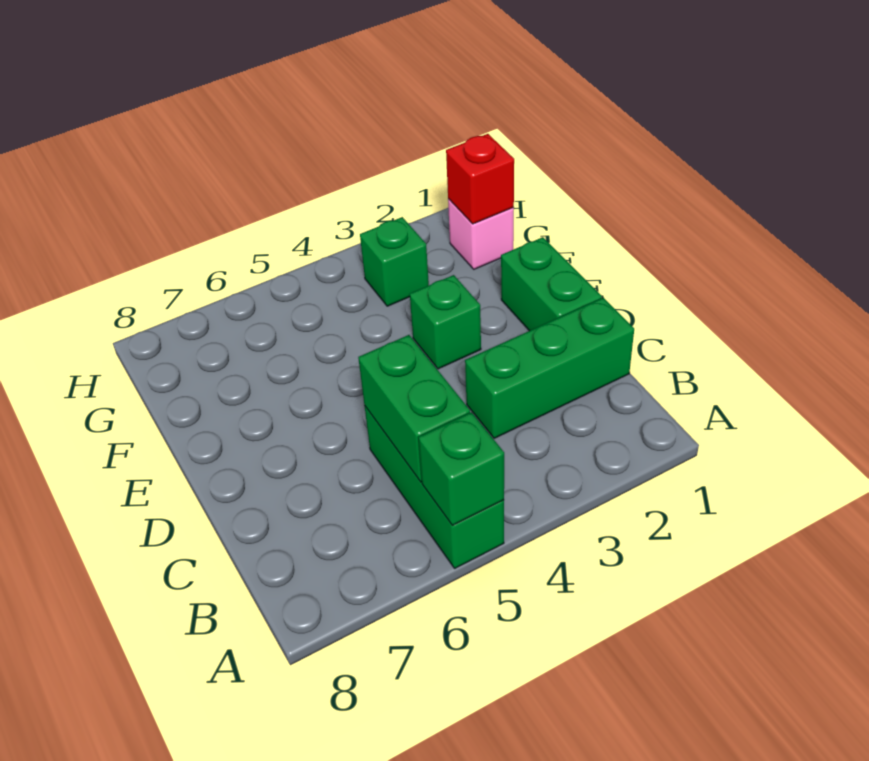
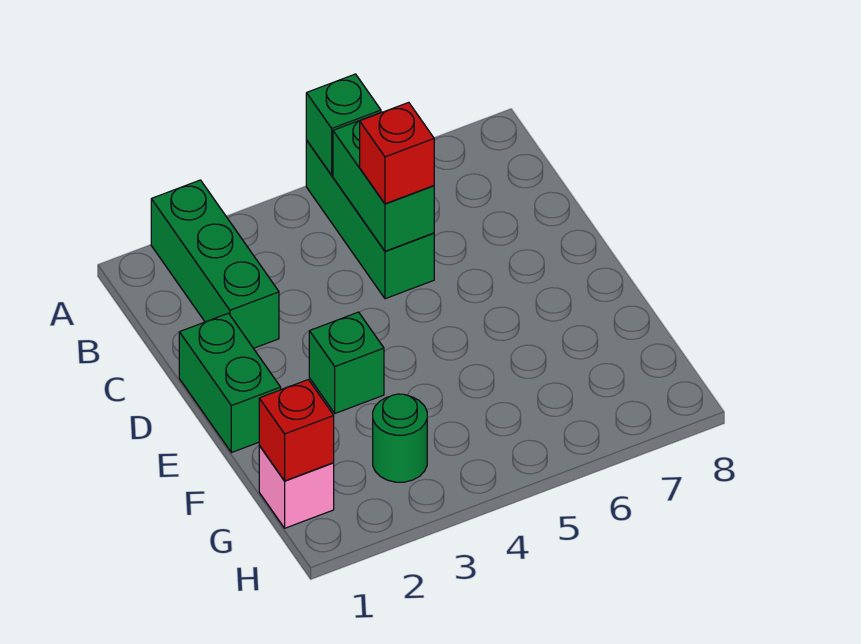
green brick C1:C3 level 1 -> green brick A2:C2 level 1
none -> red brick C5 level 3
green brick G3 level 1 -> green round brick G3 level 1

